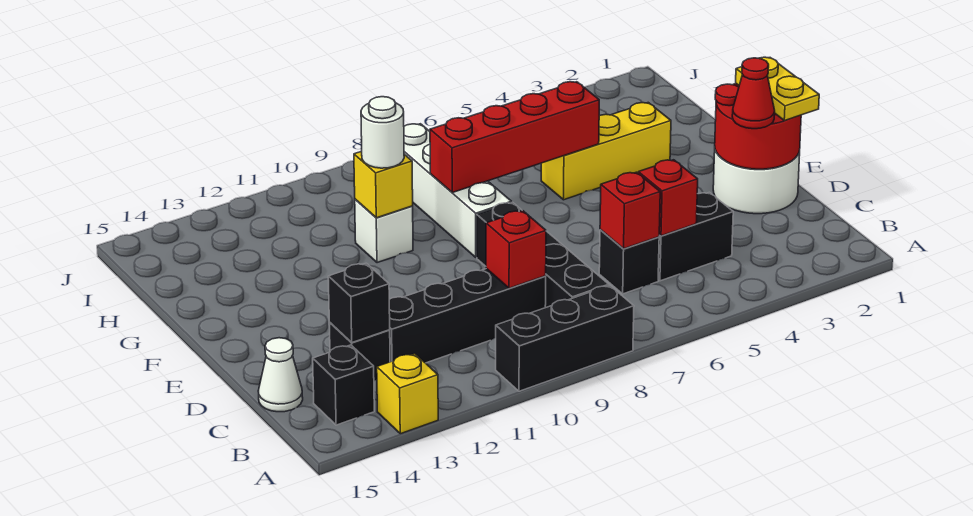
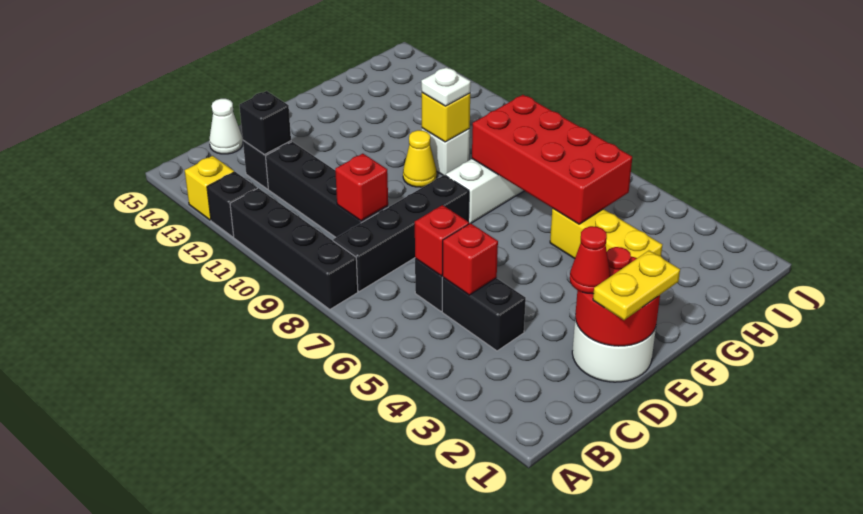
black brick A8:A10 level 1 -> black brick A8:A11 level 1
black brick B14 level 1 -> black brick A12 level 1
none -> yellow cone F10 level 1
red brick G5:G8 level 2 -> red brick G5:H8 level 2
white round brick G10 level 3 -> white plate G10 level 3

